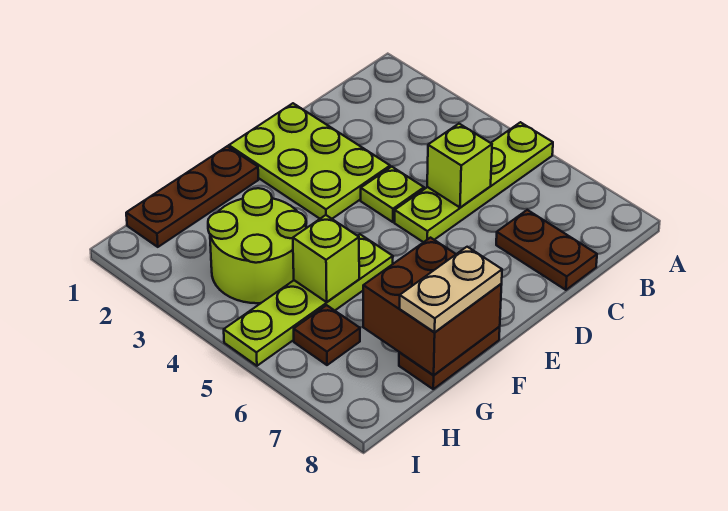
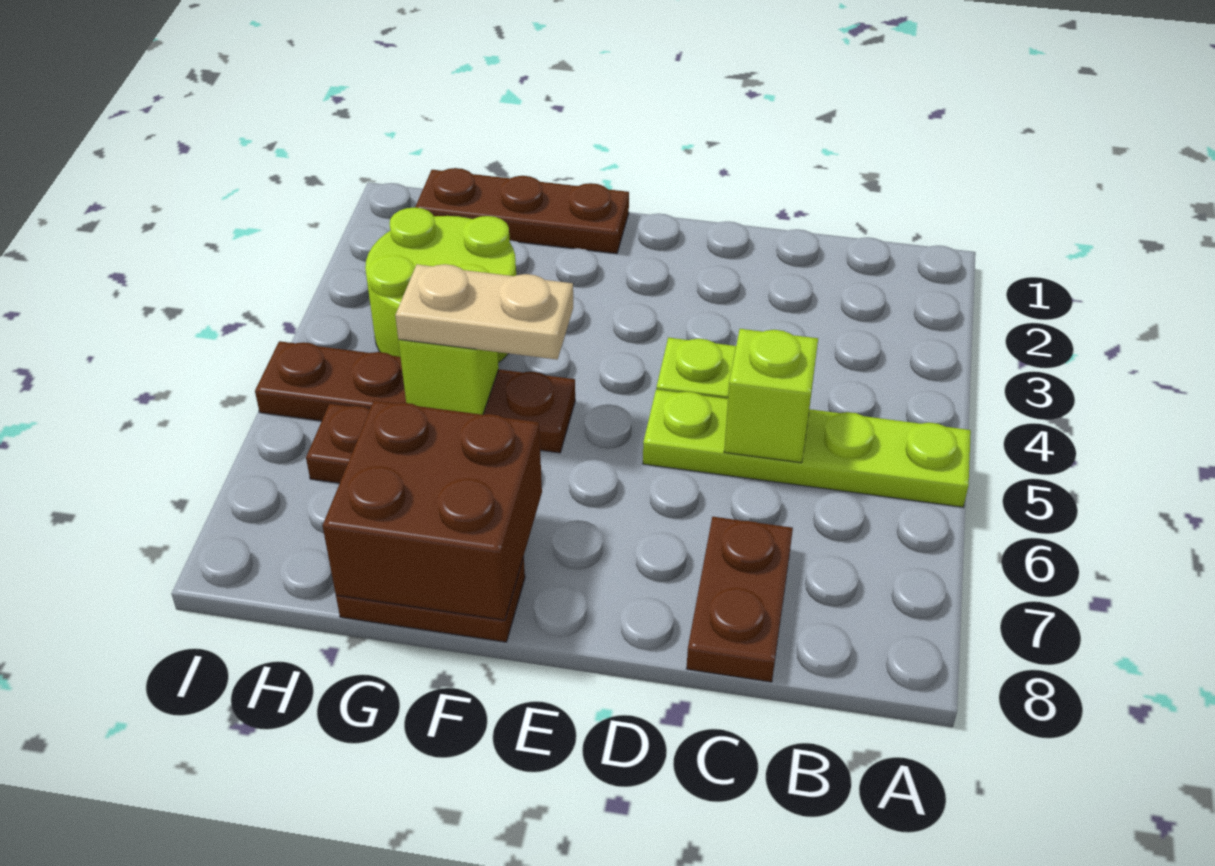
lime plate D1:E3 level 1 -> none
lime plate F5:I5 level 1 -> brown plate F5:I5 level 1
tan plate F8:G8 level 3 -> tan plate F5:G5 level 3

